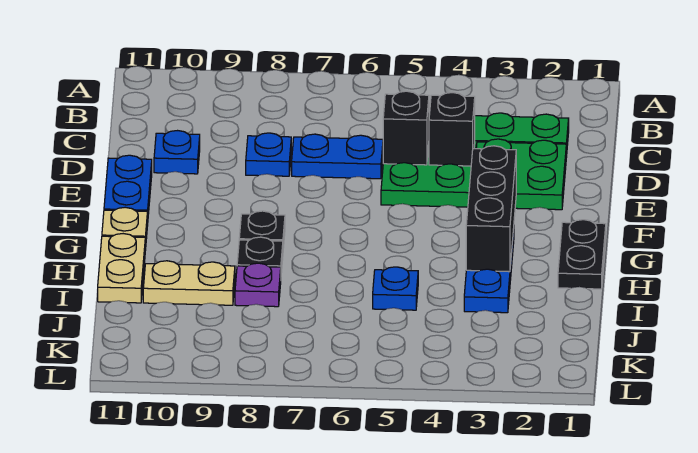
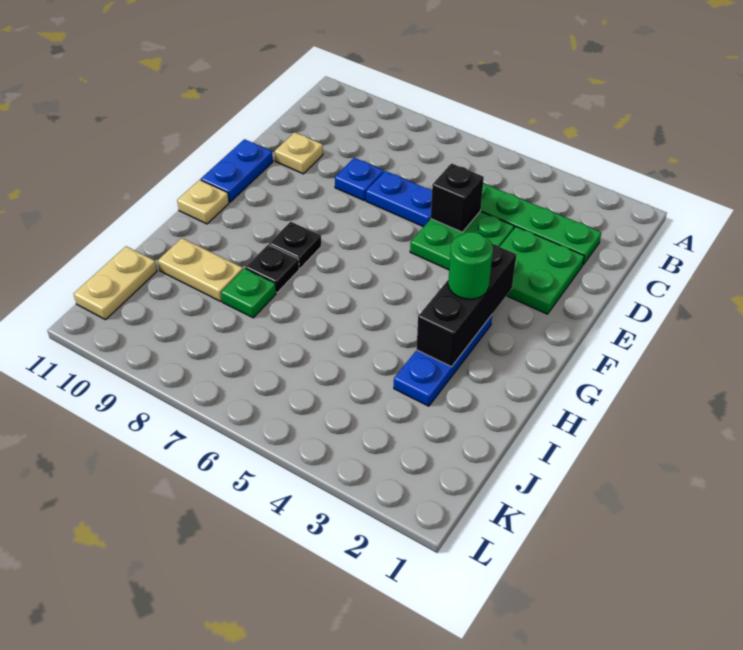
black brick D4 level 2 -> none
blue plate D10 level 1 -> tan plate D10 level 1
black plate G1:H1 level 1 -> none
none -> green round brick G3 level 3
tan plate H11:I11 level 1 -> tan plate J11:K11 level 1
blue plate I5 level 1 -> none
purple plate I8 level 1 -> green plate I8 level 1

